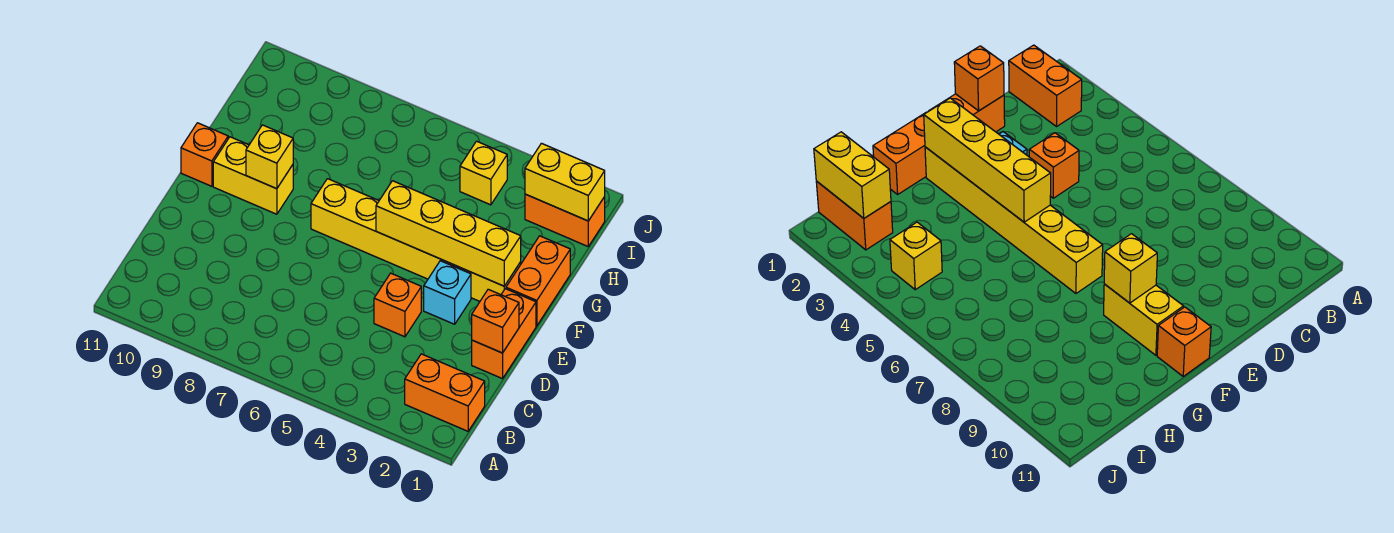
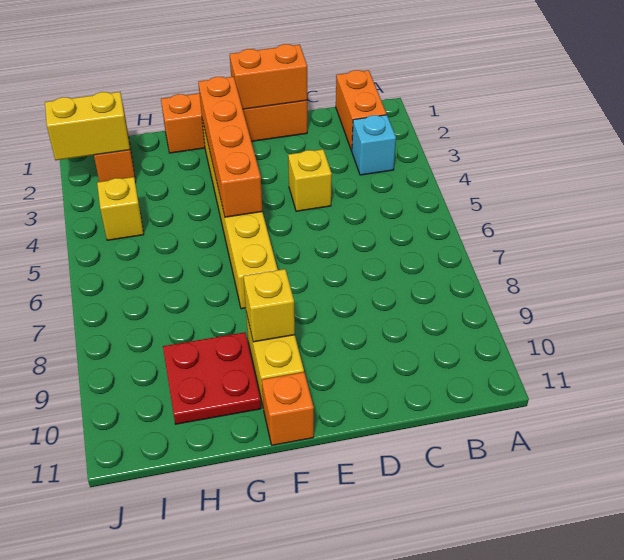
orange brick D1 level 2 -> orange brick D1:E1 level 2
orange brick D4 level 1 -> yellow brick D4 level 1
cyan brick E3 level 1 -> cyan brick B3 level 1
yellow brick F2:F5 level 2 -> orange brick F2:F5 level 2
none -> red plate G9:H10 level 1
yellow brick I1:I2 level 2 -> yellow brick I2:J2 level 2

